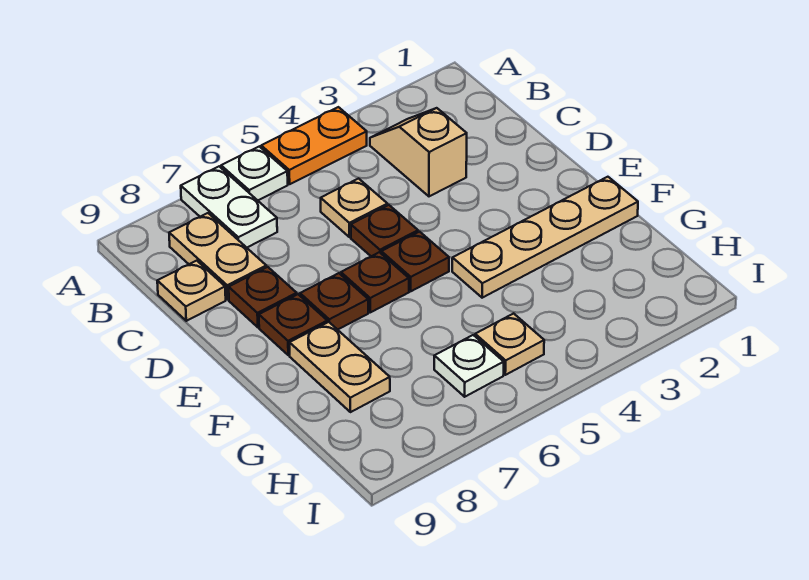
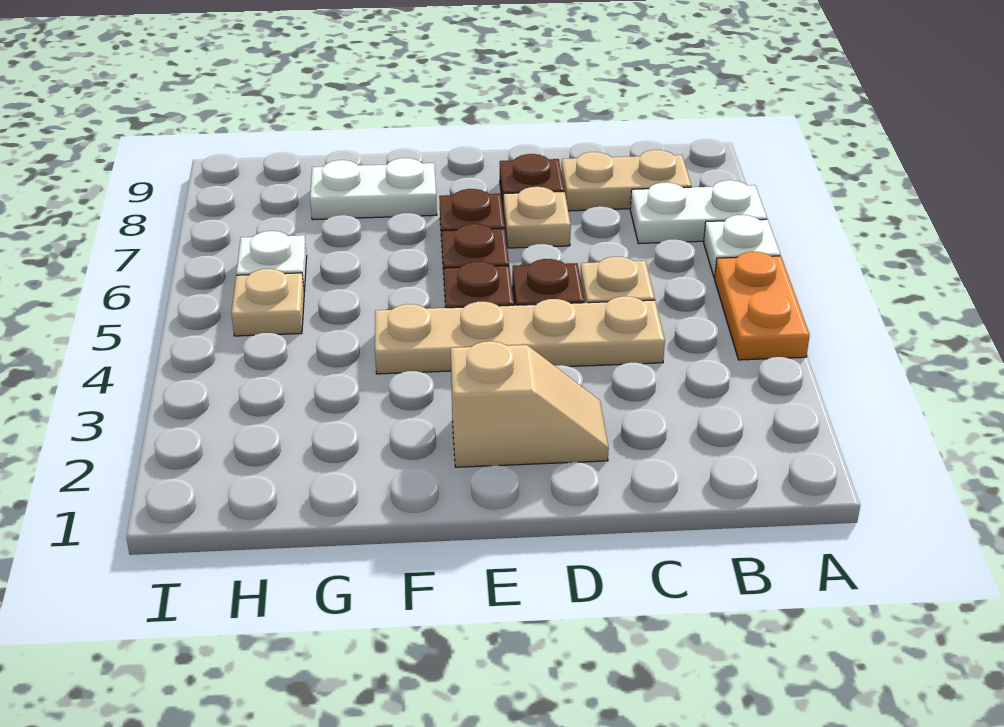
tan slope B3:C3 level 1 top C -> tan slope D2:E2 level 1 top E
tan plate C9 level 1 -> tan plate D7 level 1
brown plate E8 level 1 -> none
tan plate F1:F4 level 1 -> tan plate C4:F4 level 1
tan plate F8:G8 level 1 -> white plate F8:G8 level 1

